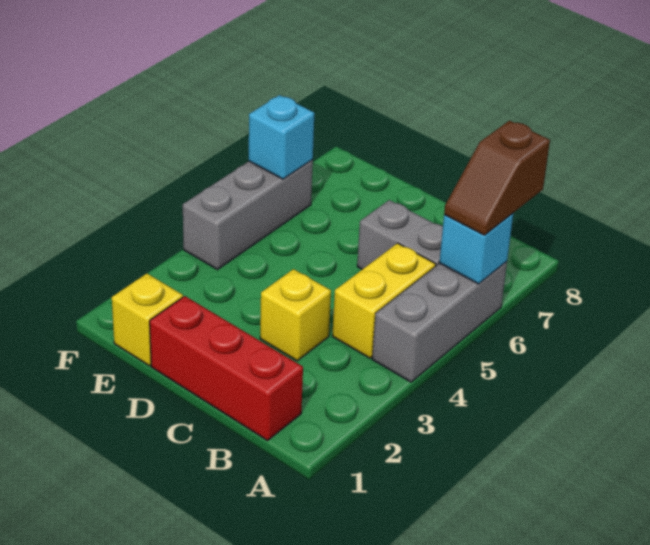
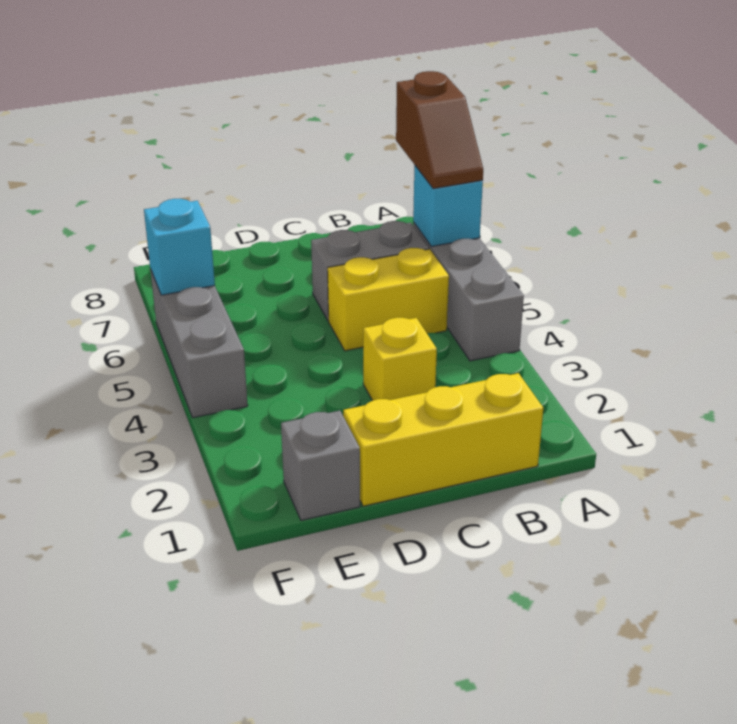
red brick B1:D1 level 1 -> yellow brick B1:D1 level 1
yellow brick B4:B5 level 1 -> yellow brick B5:C5 level 1
yellow brick E1 level 1 -> grey brick E1 level 1

